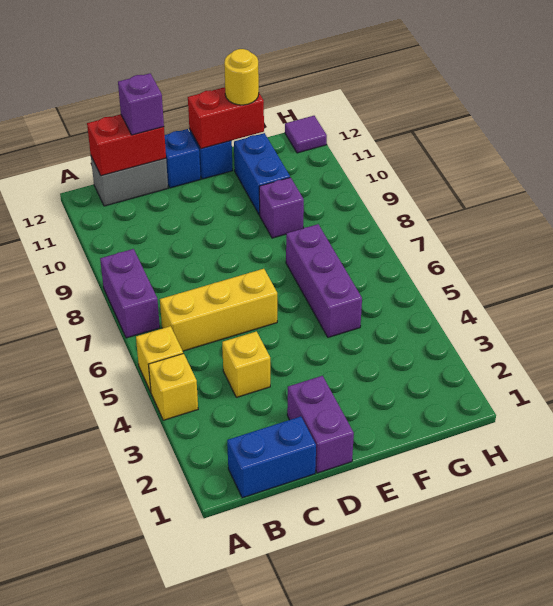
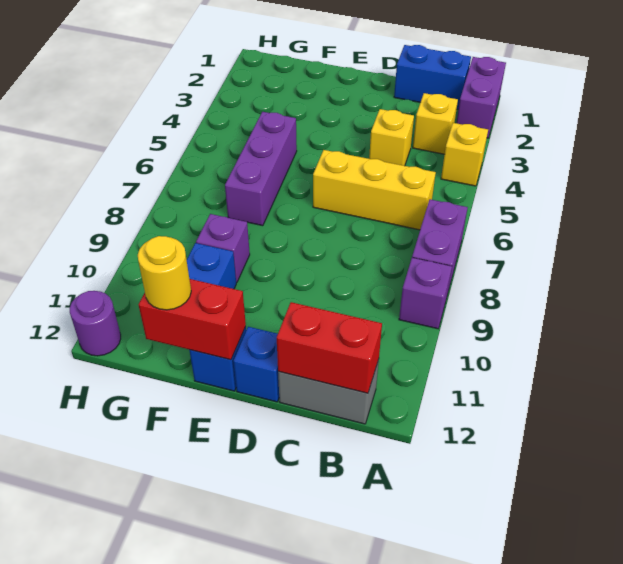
yellow brick A5 level 1 -> yellow brick B3 level 1
purple brick C12 level 3 -> purple brick A9 level 1
purple brick D1:D2 level 1 -> purple brick A1:A2 level 1
purple tile H12 level 1 -> purple round brick H12 level 1

